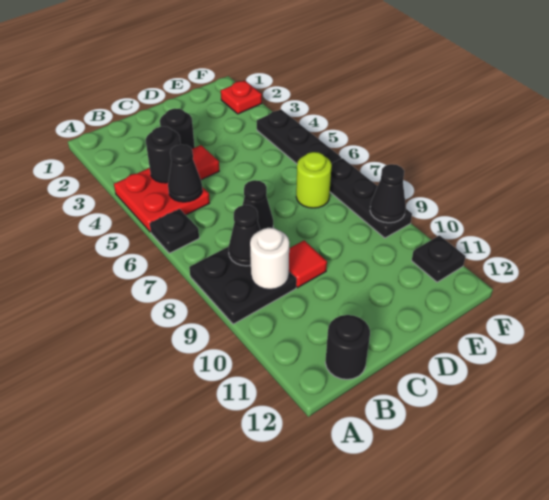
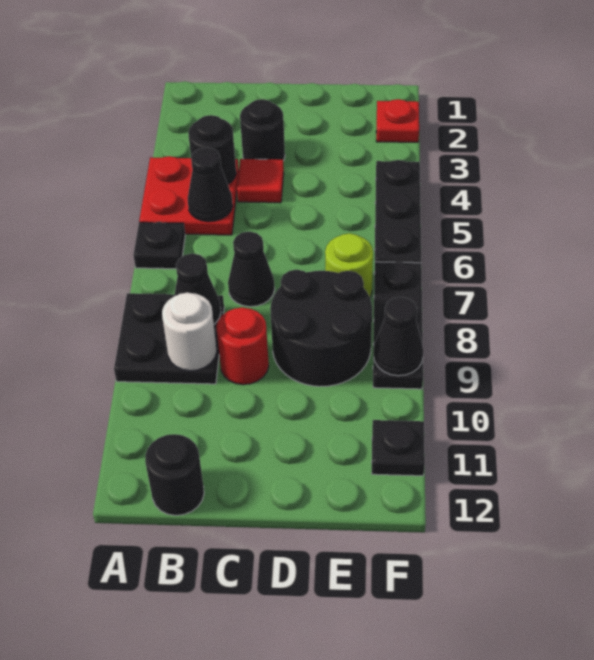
red tile C9 level 1 -> red round brick C9 level 1
none -> black round brick D8:E9 level 1

